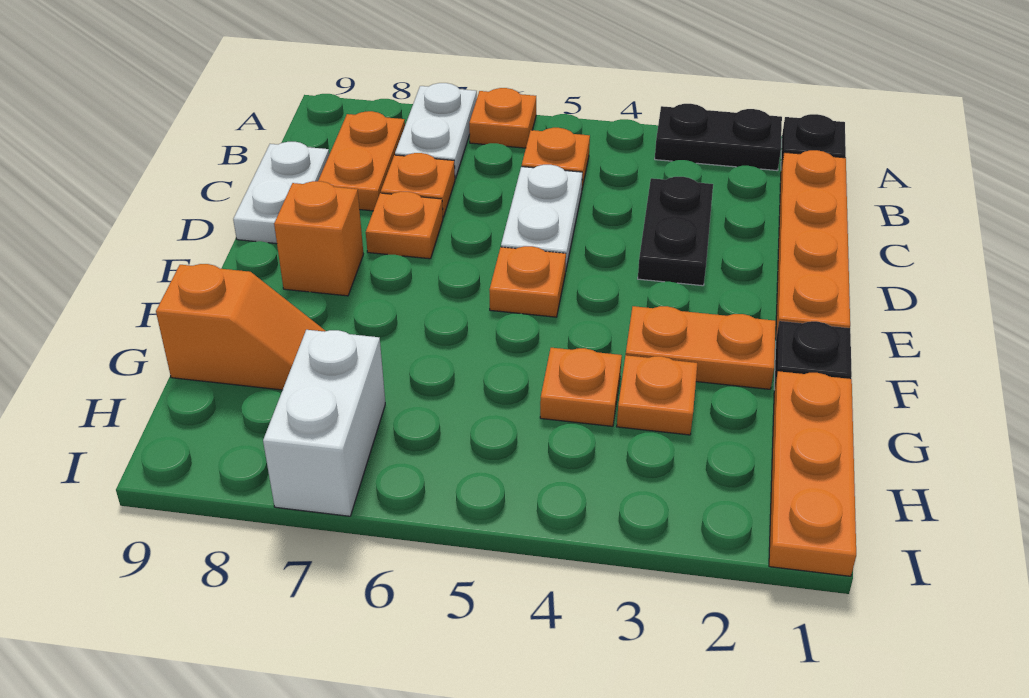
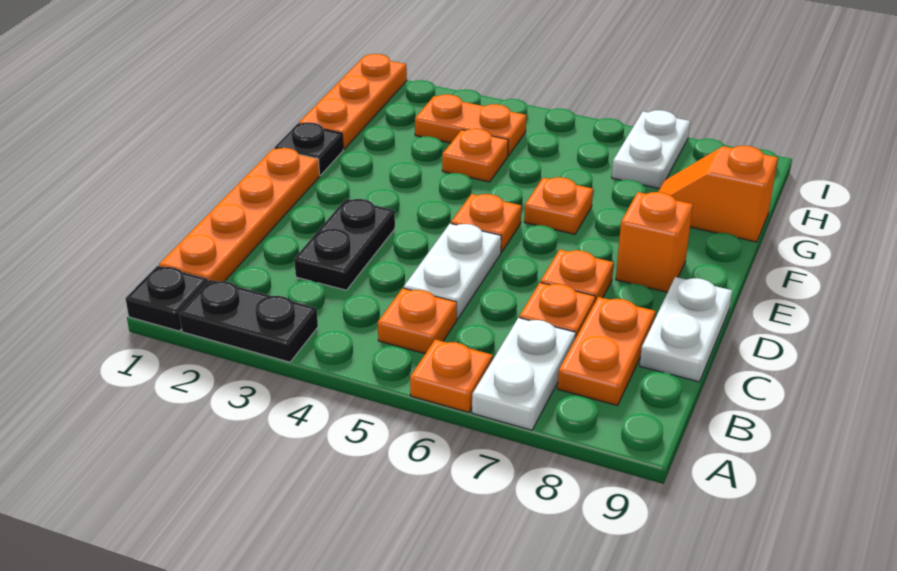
orange plate F2:F3 level 1 -> orange plate H3:H4 level 1
orange plate G3 level 1 -> orange plate F6 level 1
white brick H7:I7 level 1 -> white plate H7:I7 level 1

